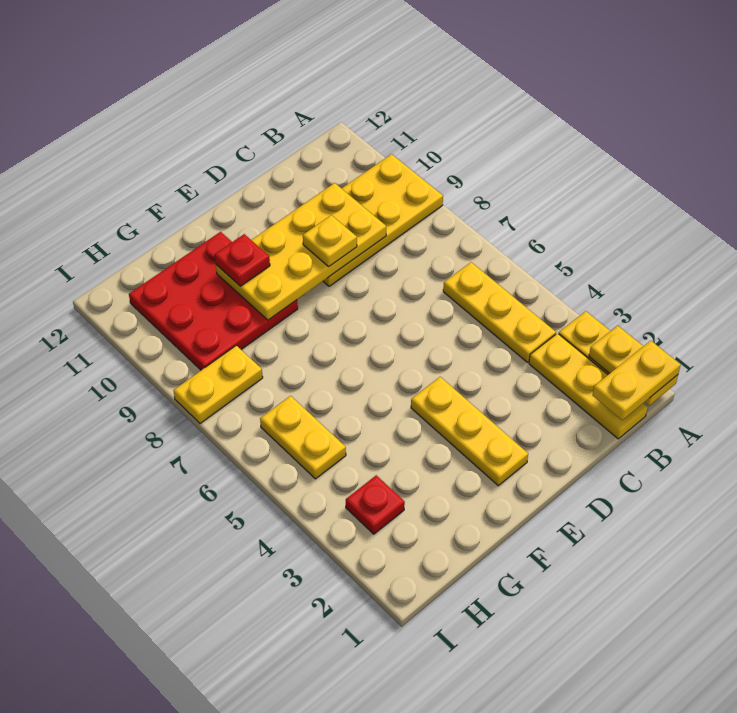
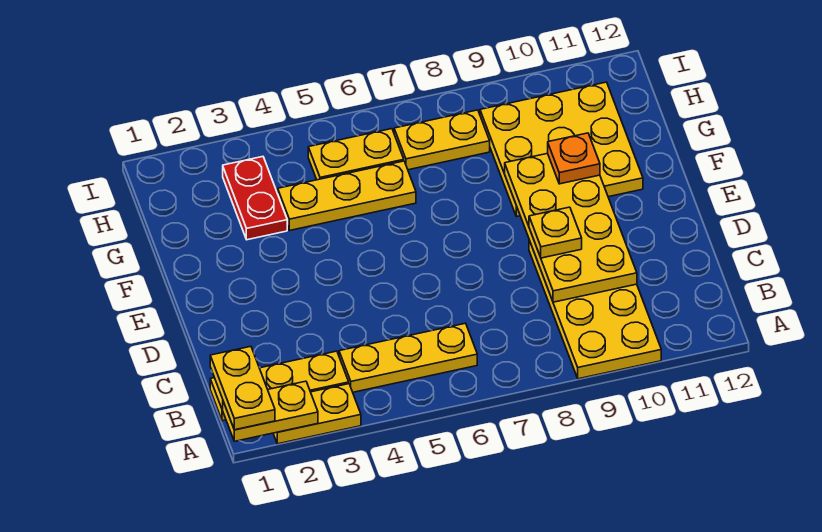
yellow plate E2:E4 level 1 -> yellow plate G4:G6 level 1
red plate F9:H11 level 1 -> yellow plate F9:H11 level 1
red plate F10 level 3 -> orange plate F10 level 3
red plate H3 level 1 -> red plate G3:H3 level 1
yellow plate H8:I8 level 1 -> yellow plate H7:H8 level 1

